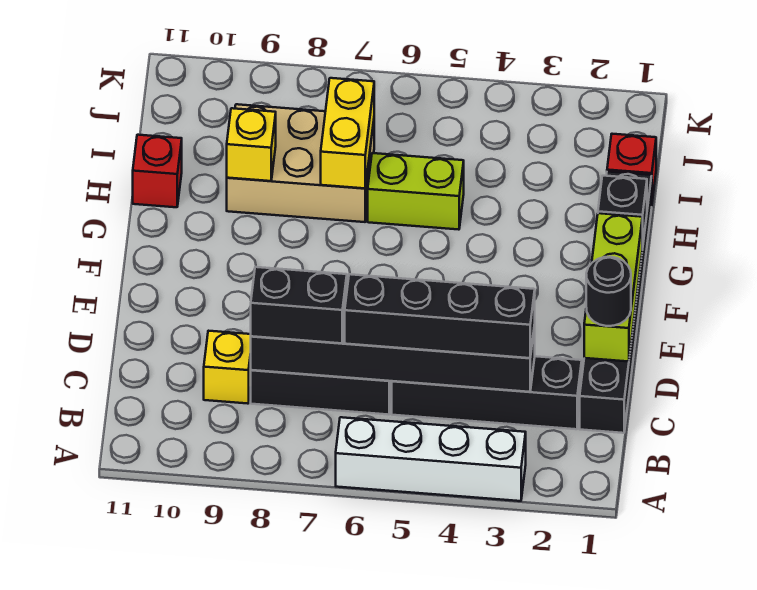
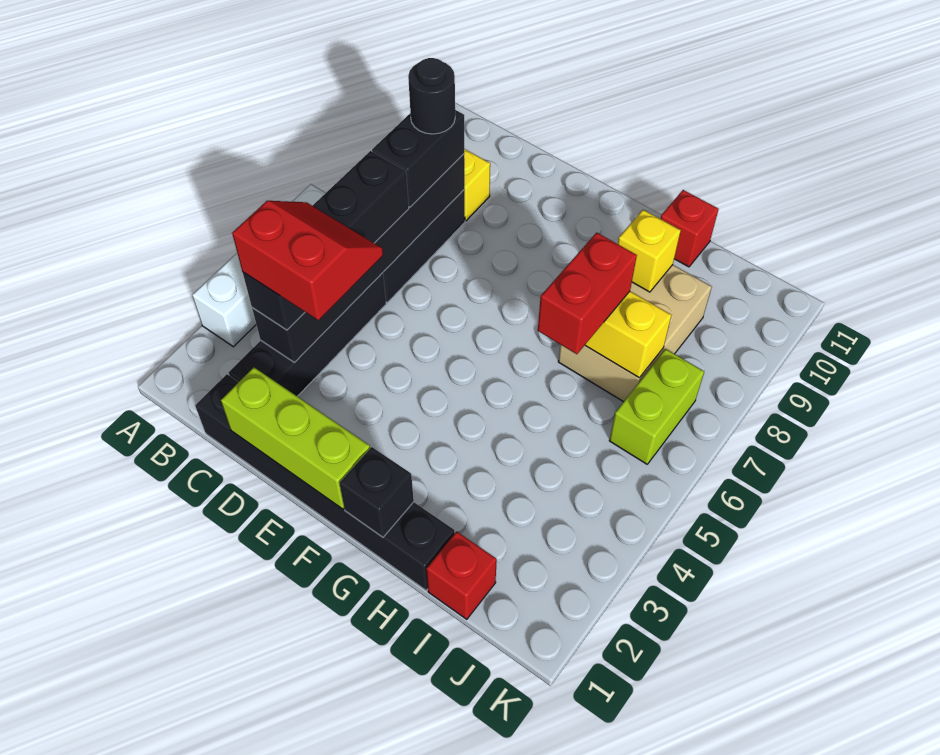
none -> red slope C3:D4 level 4 top 3
black round brick D1 level 3 -> black round brick C8 level 4
lime brick H5:H6 level 1 -> lime brick J6:J7 level 1
none -> red brick H6:H7 level 3

